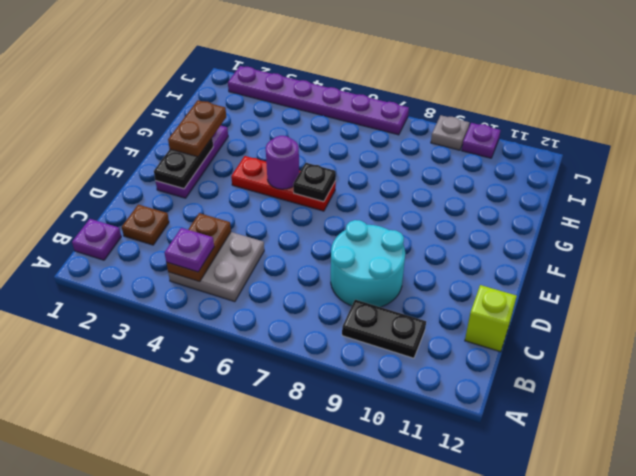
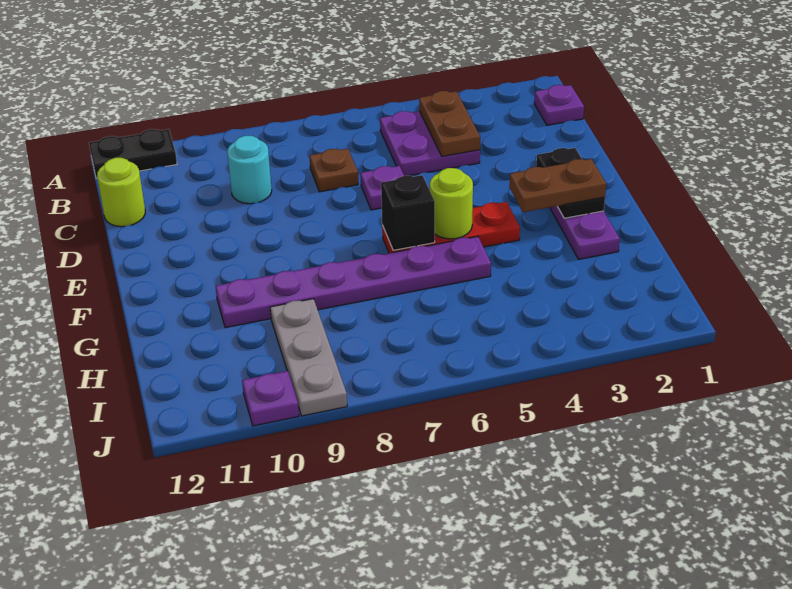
grey plate B4:C5 level 1 -> purple plate B4:C5 level 1
purple plate B4 level 3 -> purple plate D6 level 1
black plate B9:B10 level 1 -> black plate A11:A12 level 1
brown plate C2 level 1 -> brown plate C7 level 1
cyan round brick C8:D9 level 1 -> cyan round brick C9 level 1
lime brick C12 level 1 -> lime round brick C12 level 1
brown plate F2:G2 level 3 -> brown plate F2:F3 level 3
purple round brick F5 level 2 -> lime round brick F5 level 2
black plate F6 level 2 -> black brick F6 level 2
purple plate J2:J7 level 1 -> purple plate G5:G10 level 1
grey plate J9 level 1 -> grey plate H9:J9 level 1

